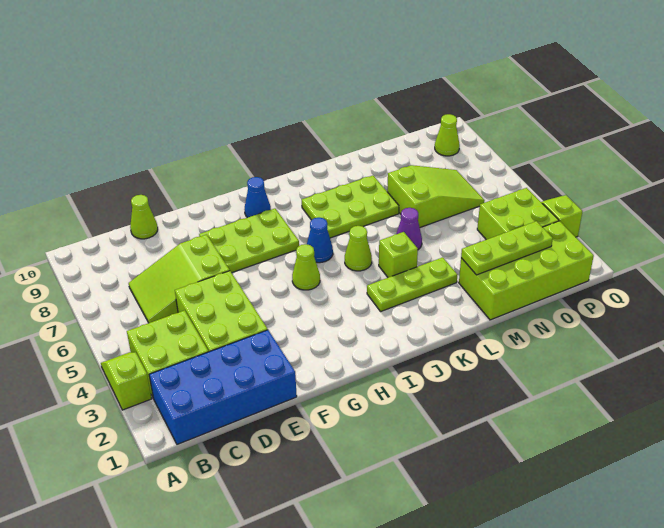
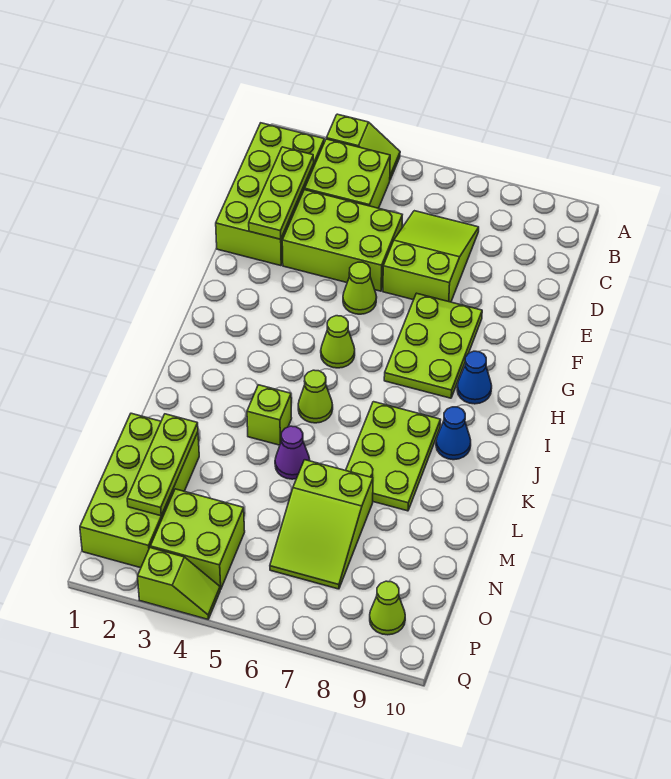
blue brick B1:E2 level 1 -> lime brick B1:E2 level 1
lime cone D10 level 1 -> lime cone F5 level 1
blue cone I6 level 1 -> blue cone J9 level 1
lime plate J3:L3 level 1 -> lime plate C2:E2 level 2

